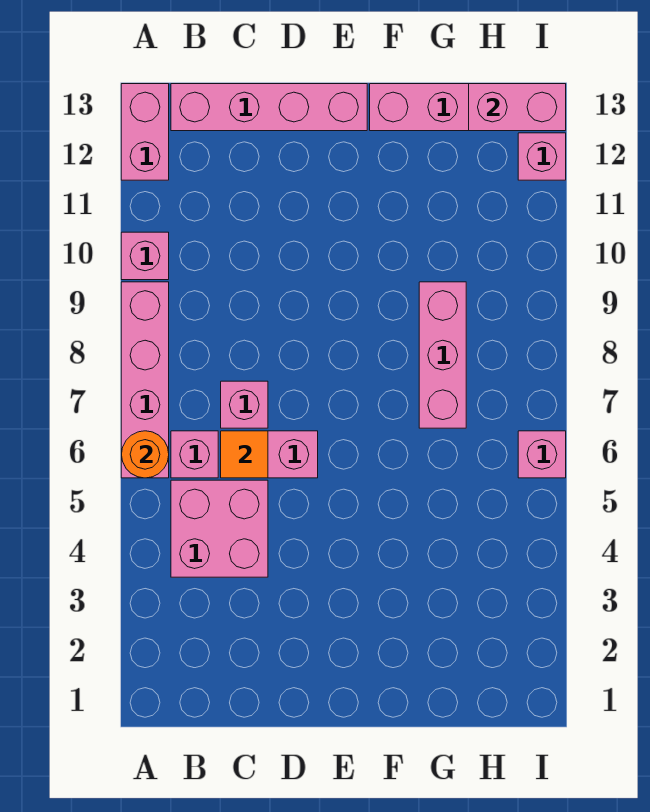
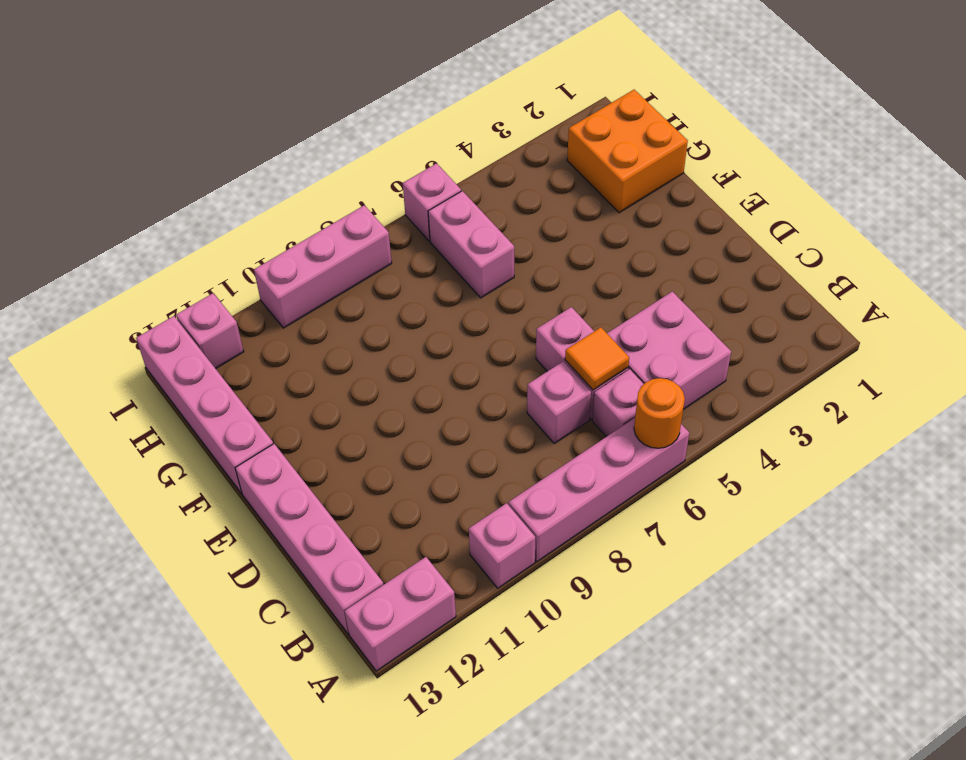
none -> orange brick G1:H2 level 1
pink brick G7:G9 level 1 -> pink brick I8:I10 level 1
pink brick H13:I13 level 2 -> pink brick G6:H6 level 1

